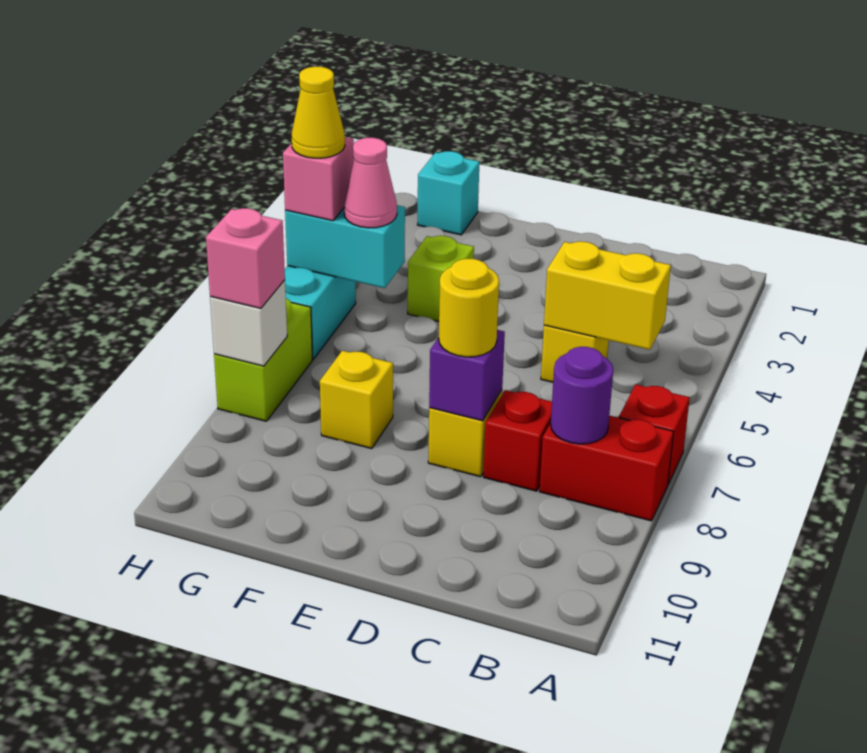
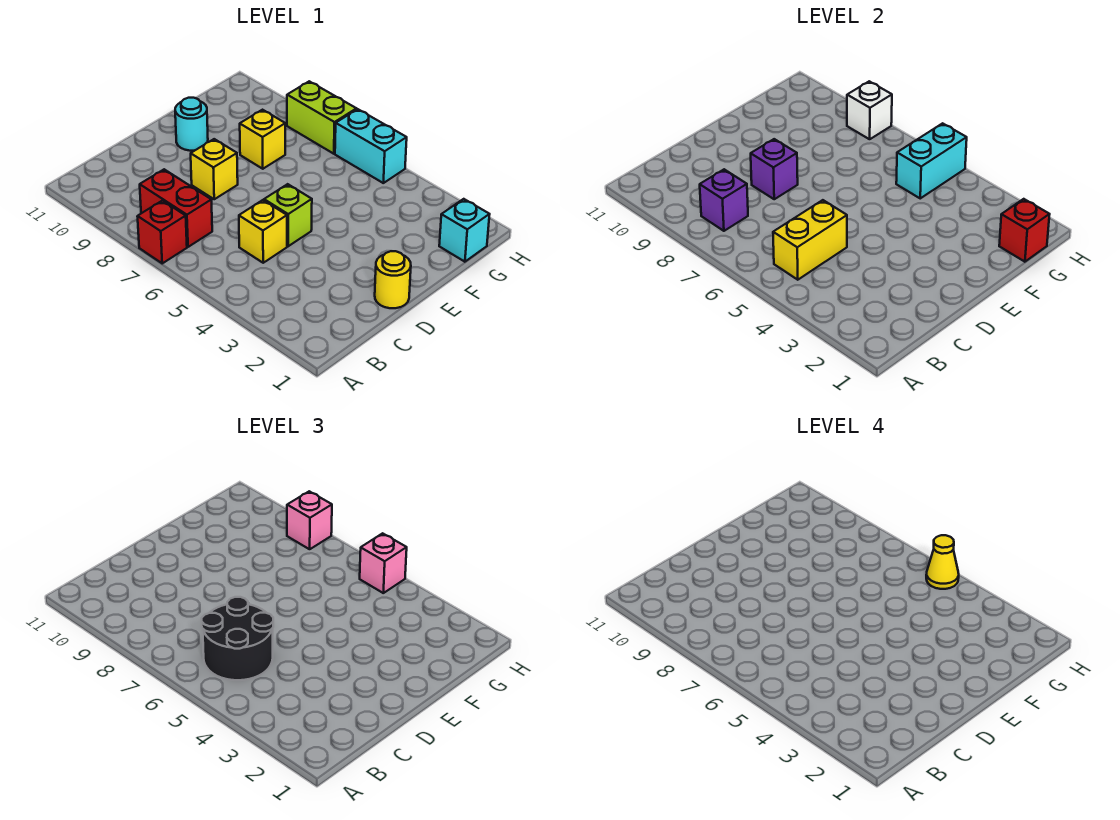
red brick A8:B8 level 1 -> red brick B7:B8 level 1
none -> black round brick B5:C6 level 3
purple round brick B8 level 2 -> purple brick B8 level 2
red brick C8 level 1 -> red brick G1 level 2
yellow round brick D8 level 3 -> yellow round brick D1 level 1
none -> cyan round brick E10 level 1
lime brick F4 level 1 -> lime brick D5 level 1
pink cone G5 level 3 -> none

